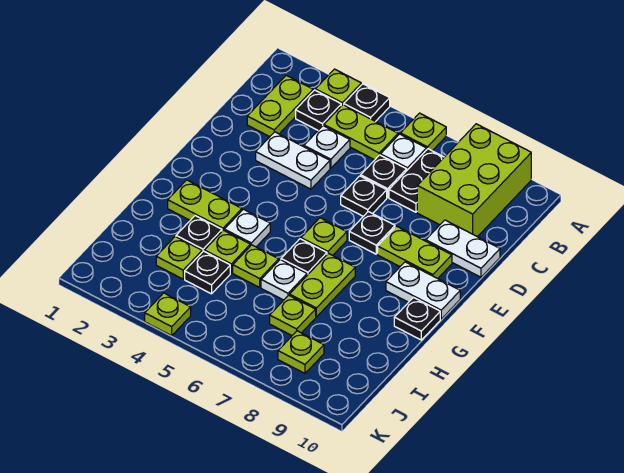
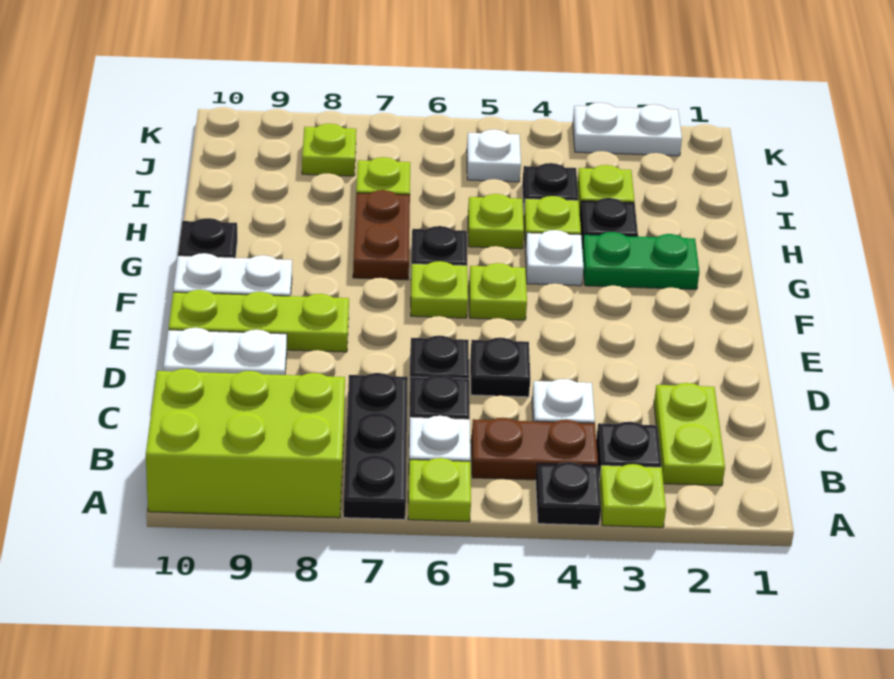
lime brick A8:C9 level 1 -> lime brick A8:B10 level 1
lime plate B4:B5 level 1 -> brown plate B4:B5 level 1
black plate B7:C7 level 1 -> black plate A7:C7 level 1
white plate D3:D4 level 1 -> white plate K2:K3 level 1
black plate E7 level 1 -> black plate D5 level 1
lime plate E8:E9 level 1 -> lime plate E8:E10 level 1
lime plate G2:G3 level 1 -> green plate G2:G3 level 1
lime plate G7:H7 level 1 -> brown plate G7:H7 level 1
white plate H6 level 1 -> white plate J5 level 1
lime plate K4 level 1 -> lime plate F5 level 1

